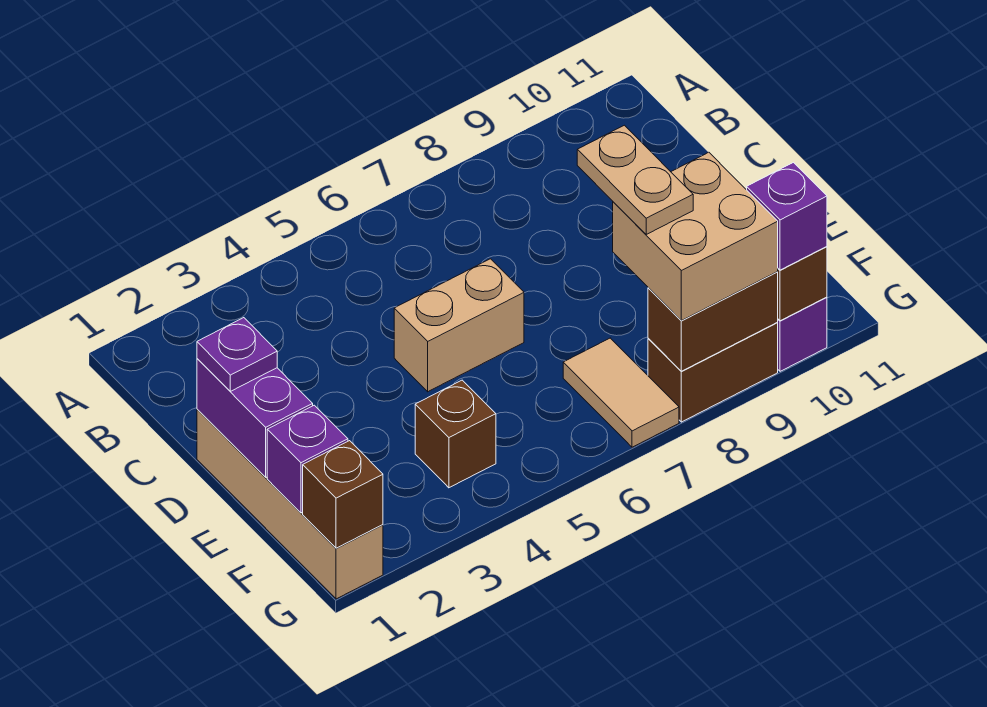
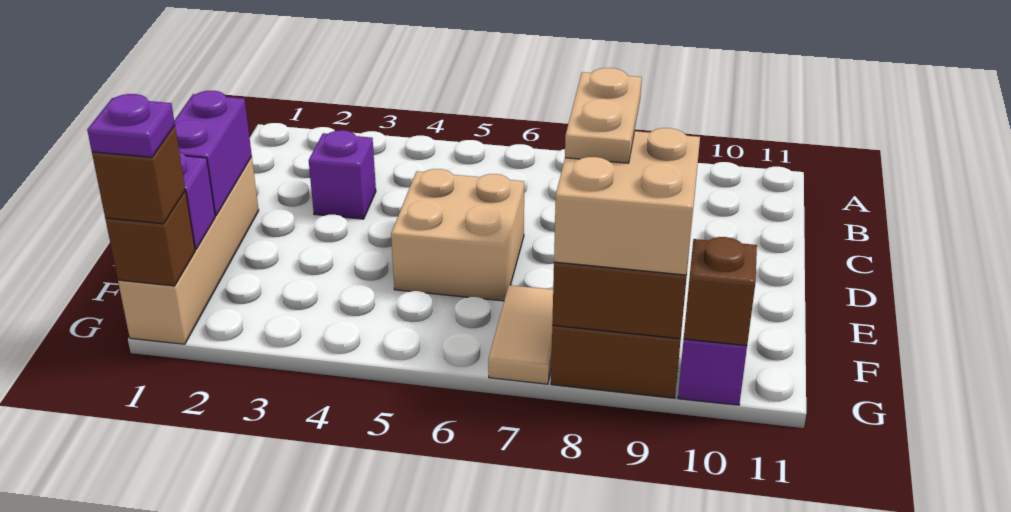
purple plate D1 level 3 -> purple plate G1 level 4
tan brick D5:D6 level 1 -> tan brick D5:E6 level 1
brown brick F4 level 1 -> brown brick G1 level 3
purple brick G10 level 3 -> purple brick C3 level 1

